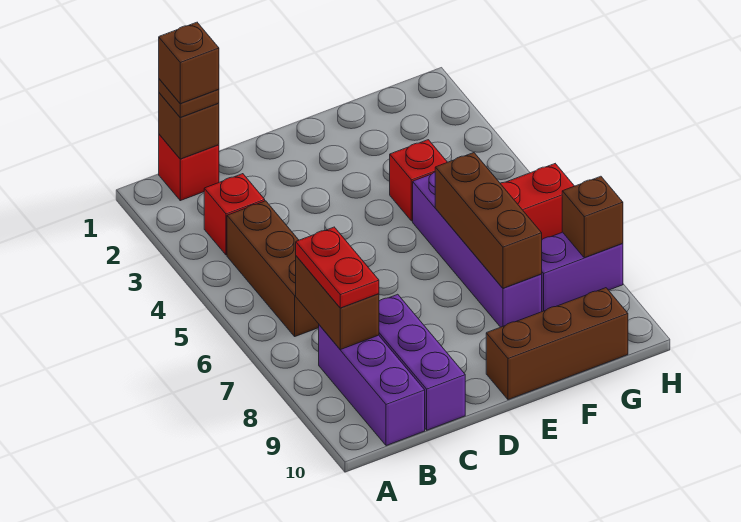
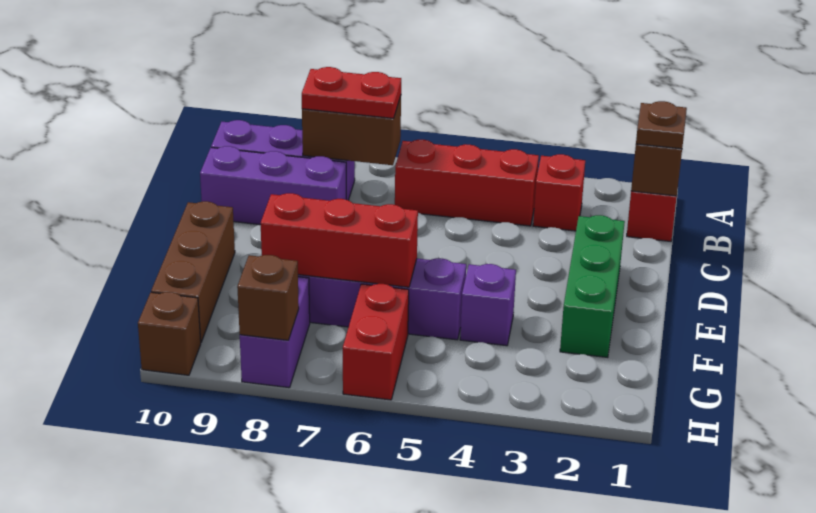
brown brick B1 level 4 -> brown brick H10 level 1
brown brick B4:B6 level 1 -> red brick B4:B6 level 1
none -> green brick D2:F2 level 1
red brick F4 level 1 -> purple brick F4 level 1
brown brick F6:F8 level 2 -> red brick F6:F8 level 2

